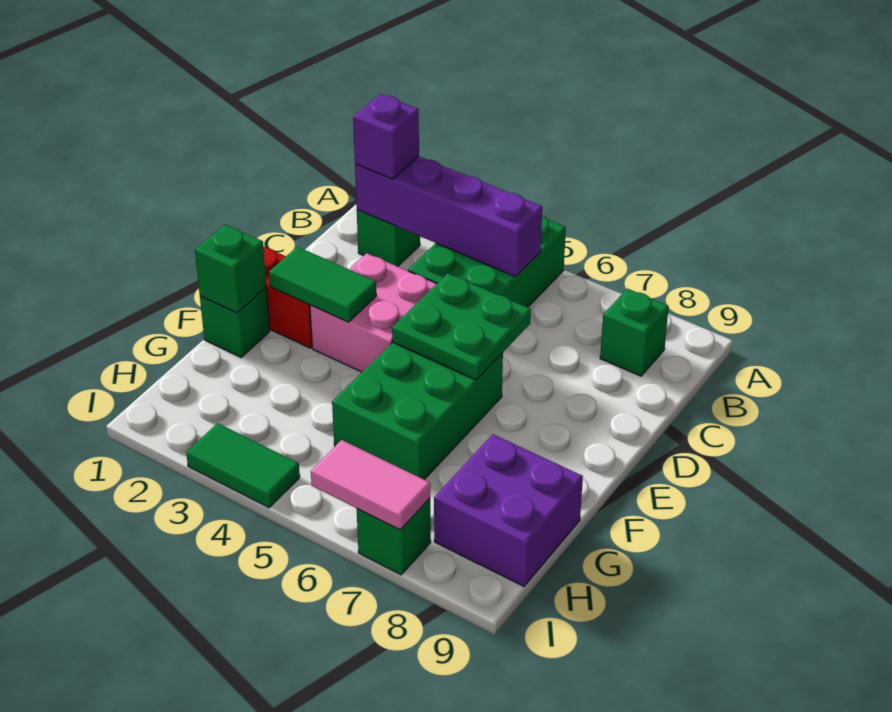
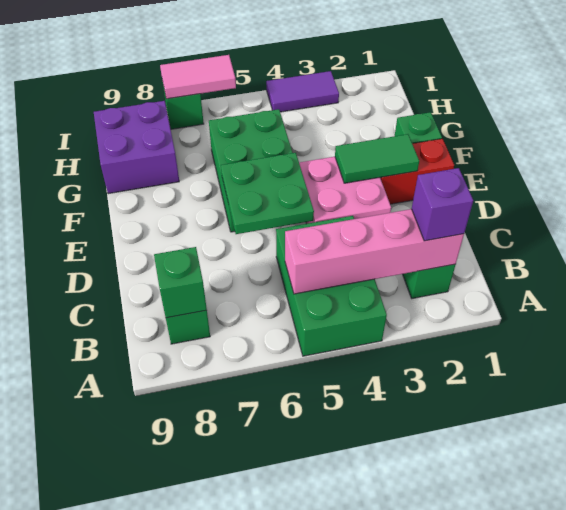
purple brick B2:B5 level 2 -> pink brick B2:B5 level 2
green brick F1 level 2 -> green brick B8 level 2
green tile I3:I4 level 1 -> purple tile I3:I4 level 1

